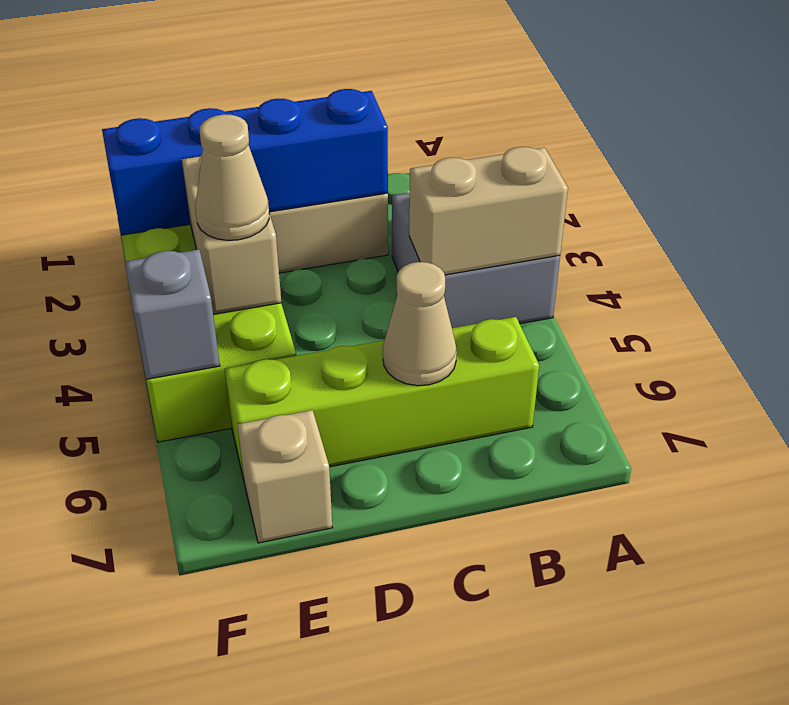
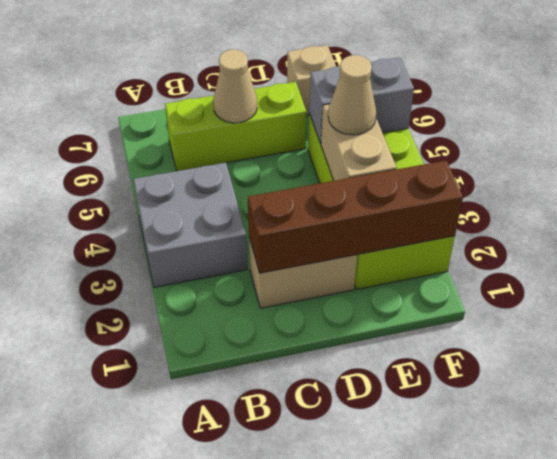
tan brick A4:B4 level 2 -> none
lime brick B6:E6 level 1 -> lime brick B6:D6 level 1
blue brick C2:F2 level 2 -> brown brick C2:F2 level 2
grey brick F5 level 2 -> grey brick E5:F5 level 2

